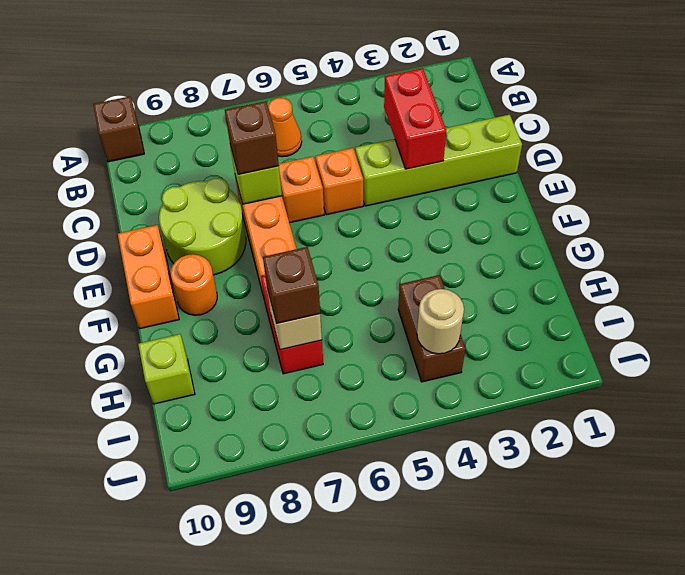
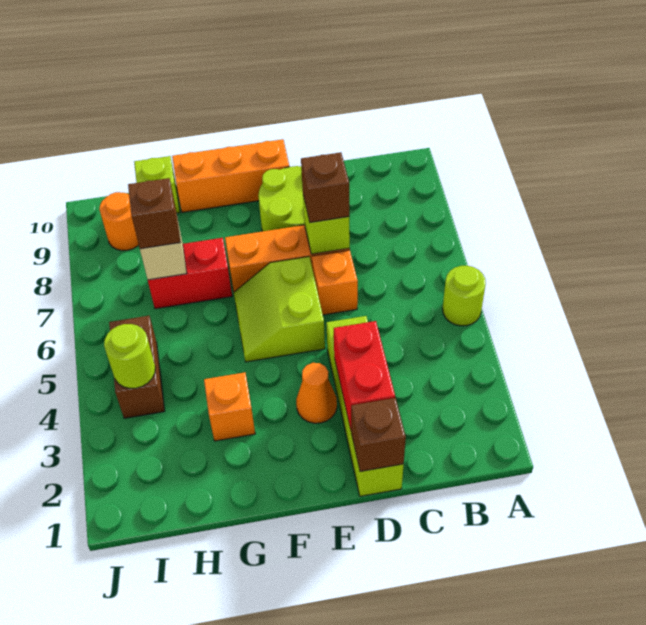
none -> lime round brick A5 level 1
brown brick A10 level 1 -> brown brick D1 level 2
orange cone B6 level 1 -> orange cone E3 level 1
red brick C3:D3 level 2 -> red brick D2:D3 level 2
orange brick D5 level 1 -> orange brick G3 level 1
none -> lime slope E5:F6 level 1 top E
orange brick E10:F10 level 1 -> orange brick E10:G10 level 1
orange round brick F9 level 1 -> orange round brick I9 level 1
brown brick H4:I4 level 1 -> brown brick I4:I5 level 1
tan round brick I4 level 2 -> lime round brick I4 level 2

